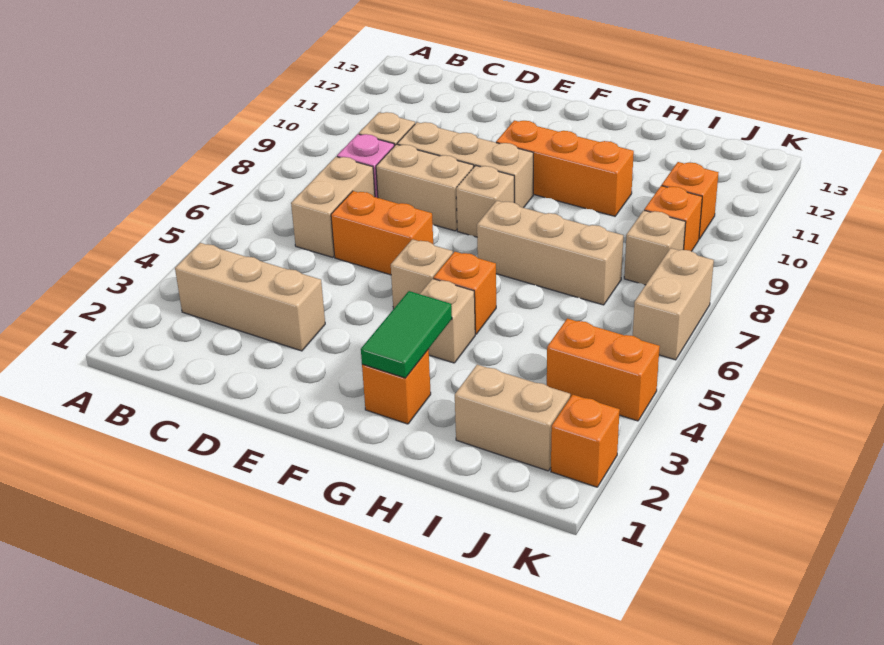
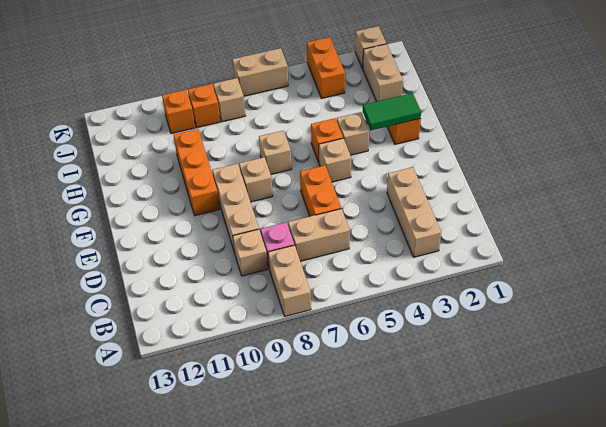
tan brick D8:E8 level 1 -> tan brick A8:B8 level 1
tan brick G7:I7 level 1 -> tan brick G7 level 1
orange brick K2 level 1 -> tan brick K2 level 1

